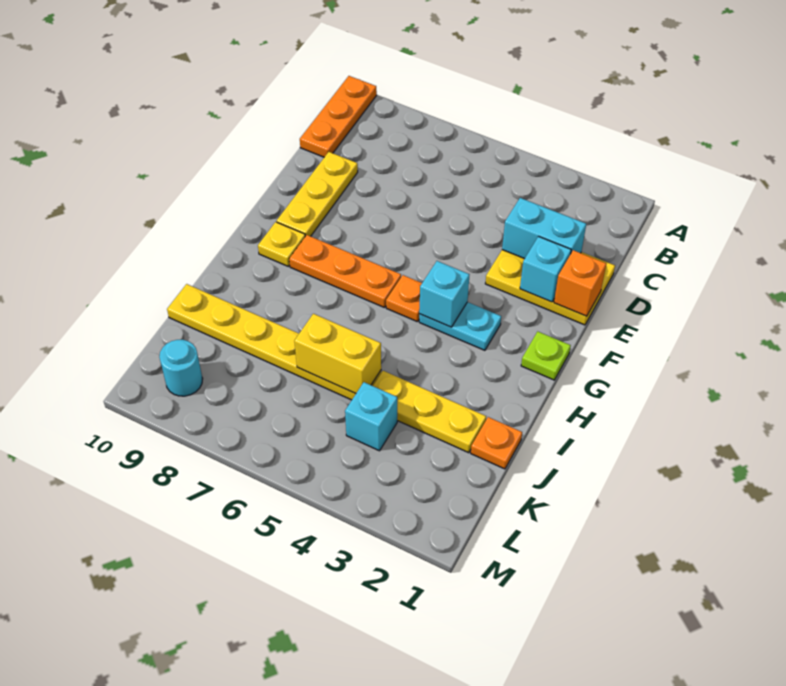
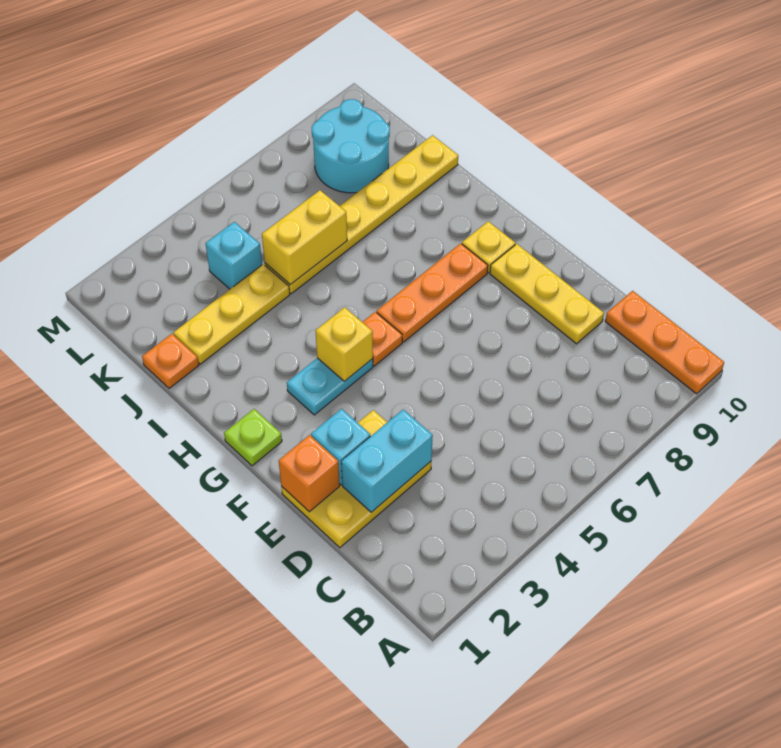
cyan brick G4 level 2 -> yellow brick G4 level 2
cyan round brick L9 level 1 -> cyan round brick K8:L9 level 1

